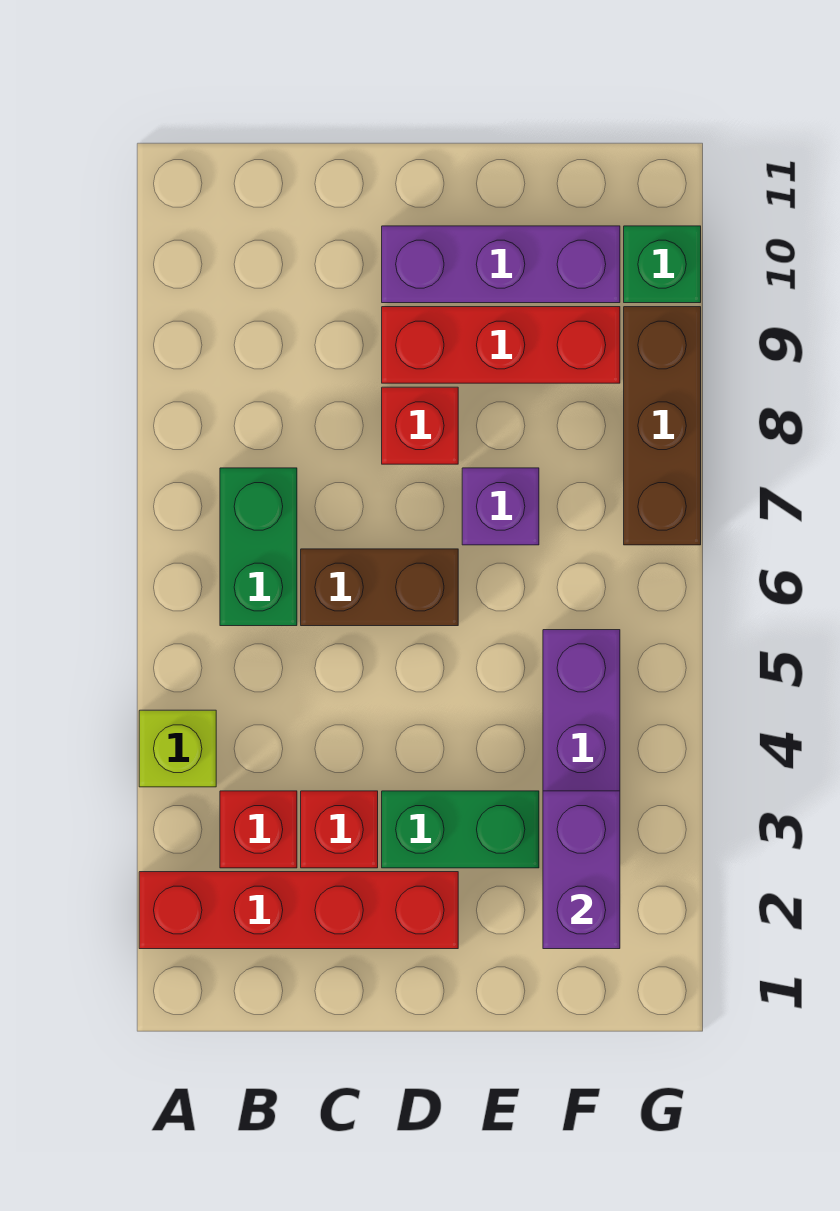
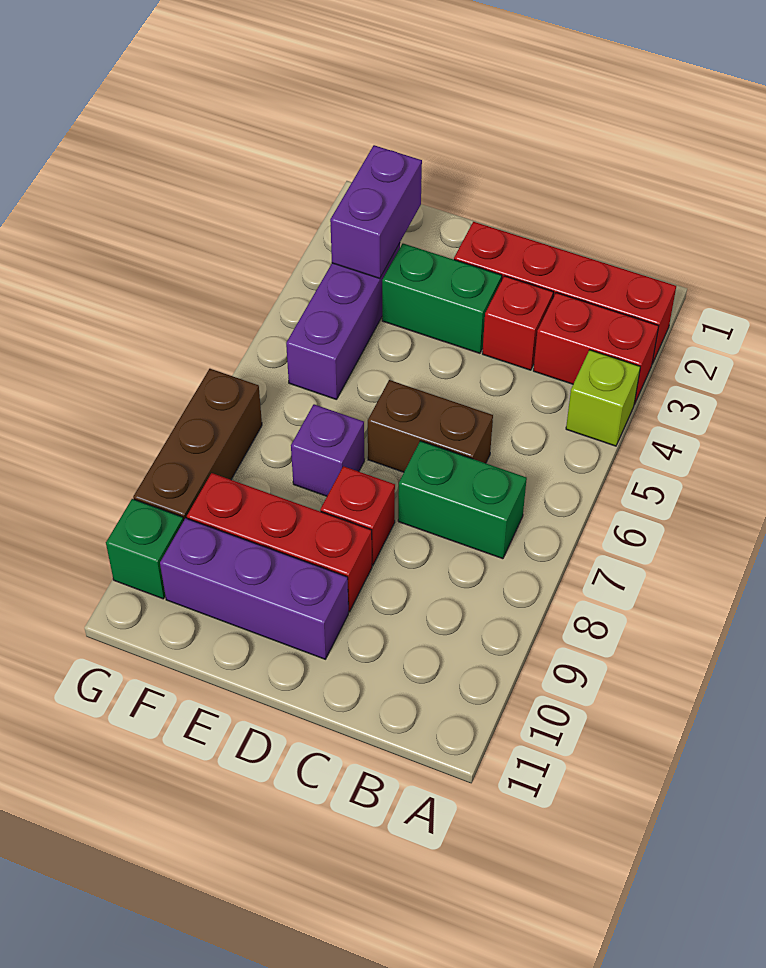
red brick B3 level 1 -> red brick A3:B3 level 1
green brick B6:B7 level 1 -> green brick B7:C7 level 1

